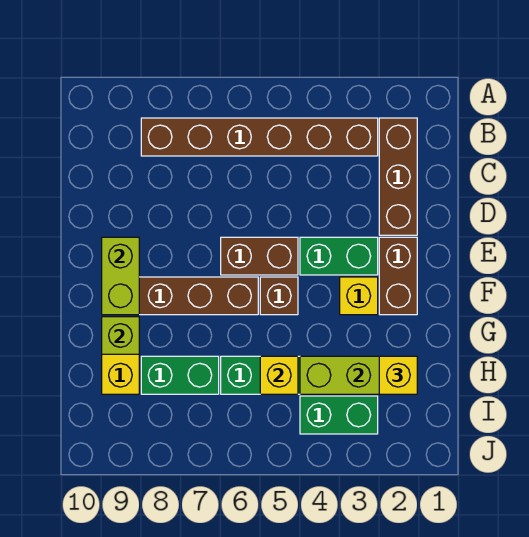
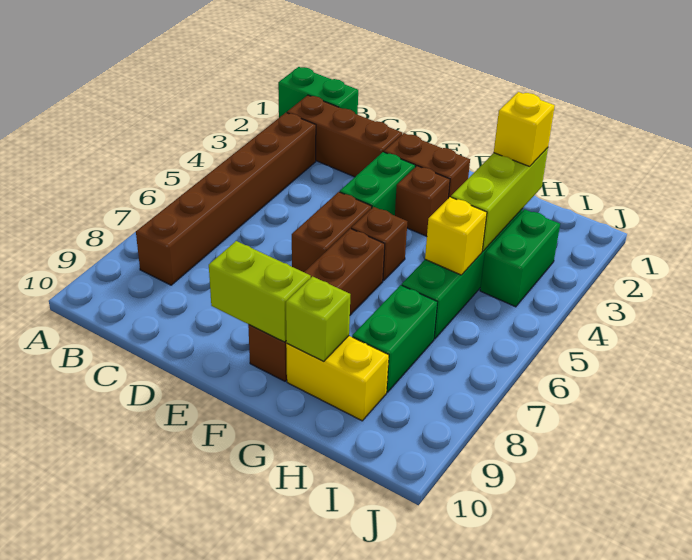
none -> green brick A1:B1 level 1
yellow brick F3 level 1 -> brown brick F3 level 1

